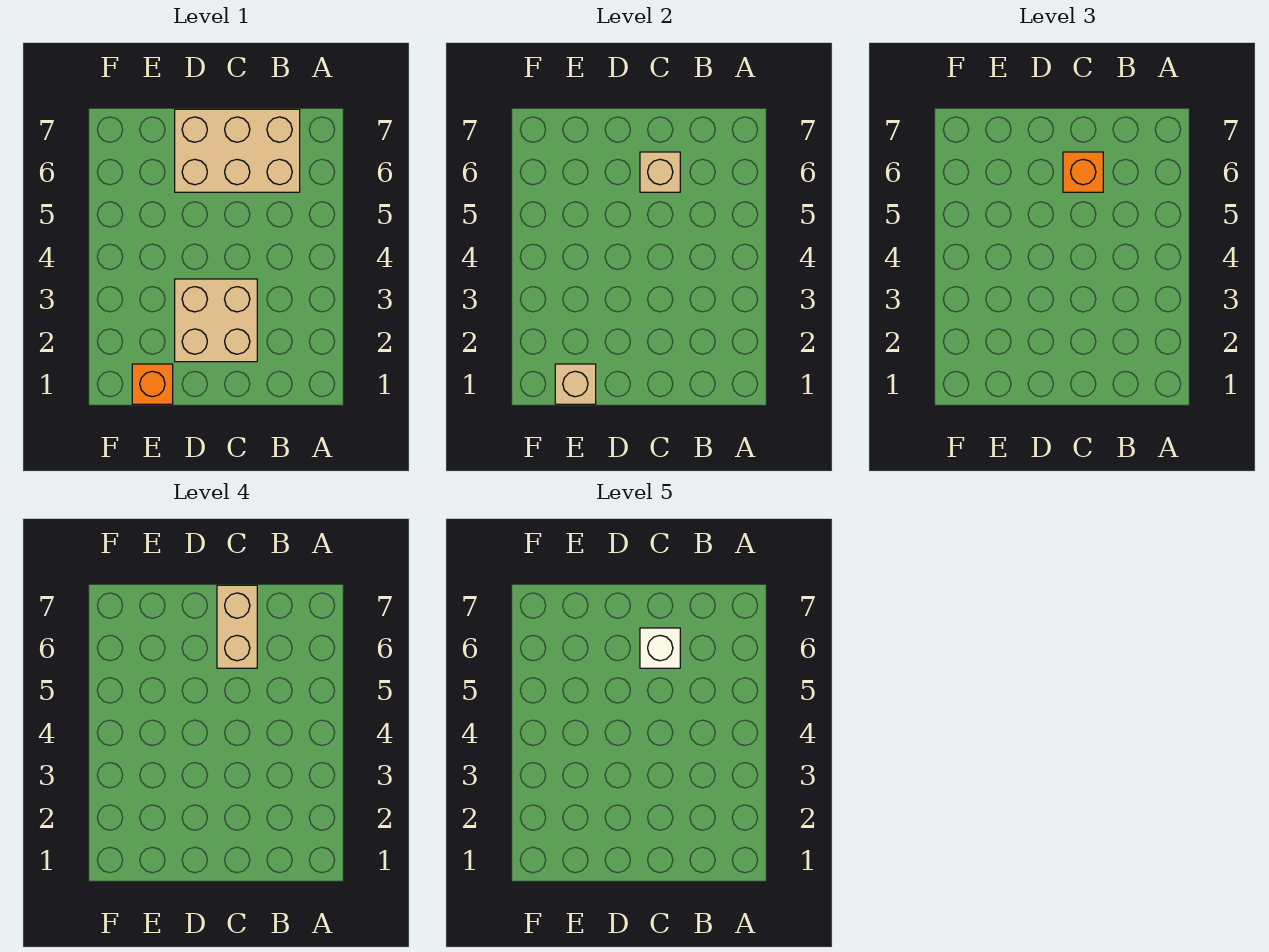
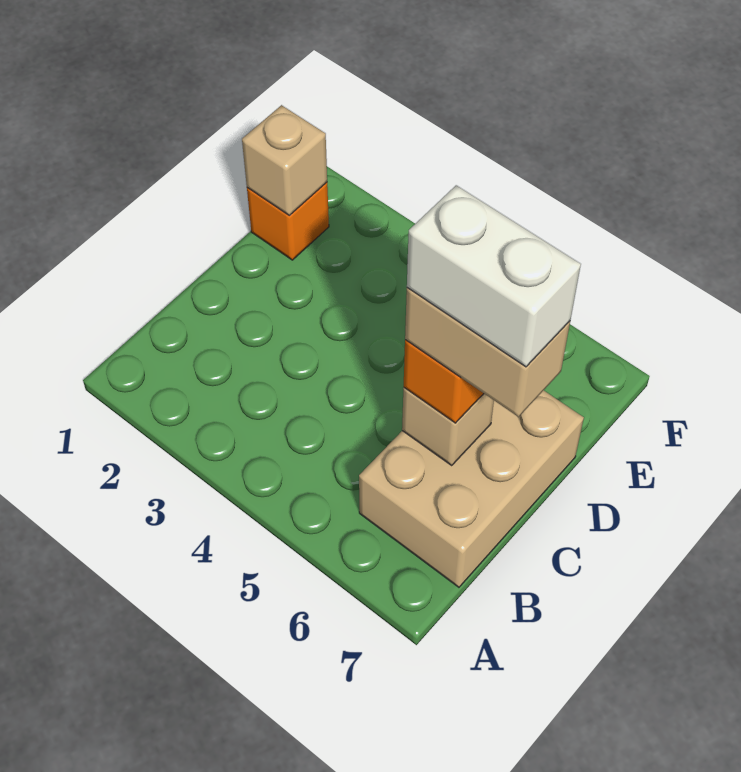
tan brick C2:D3 level 1 -> none
white brick C6 level 5 -> white brick C6:C7 level 5

